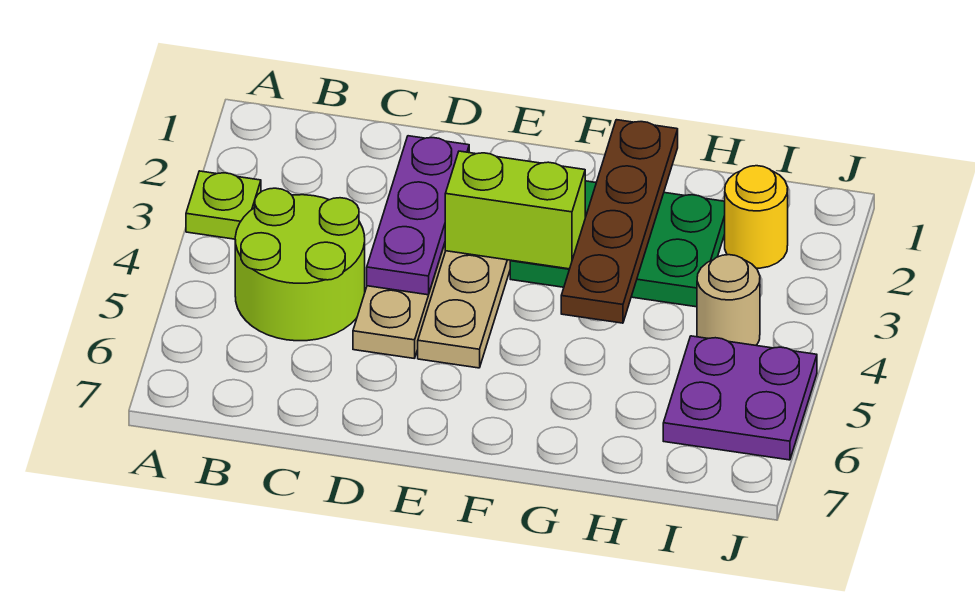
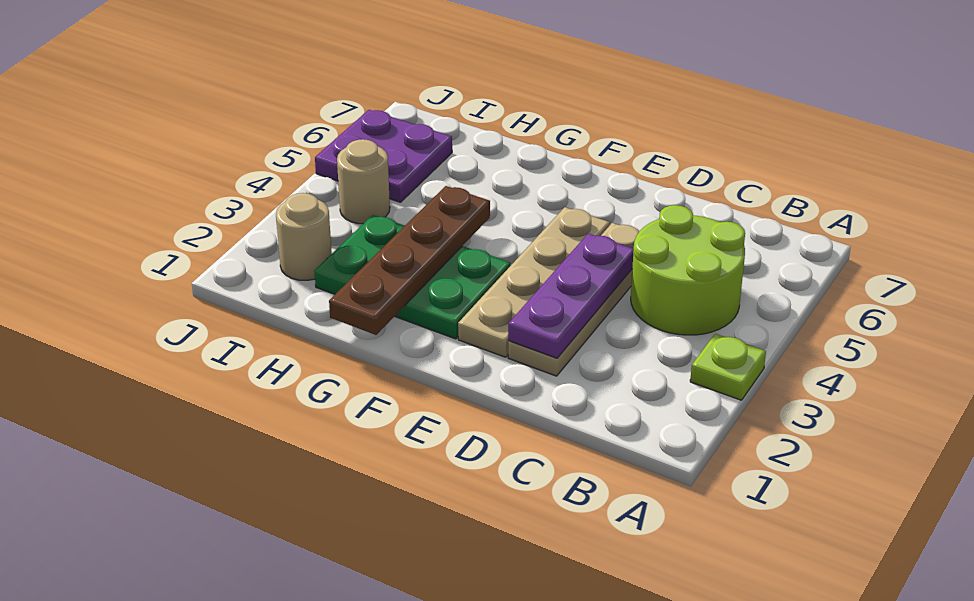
lime brick E3:F3 level 2 -> none
yellow round brick I2 level 1 -> tan round brick I2 level 1

